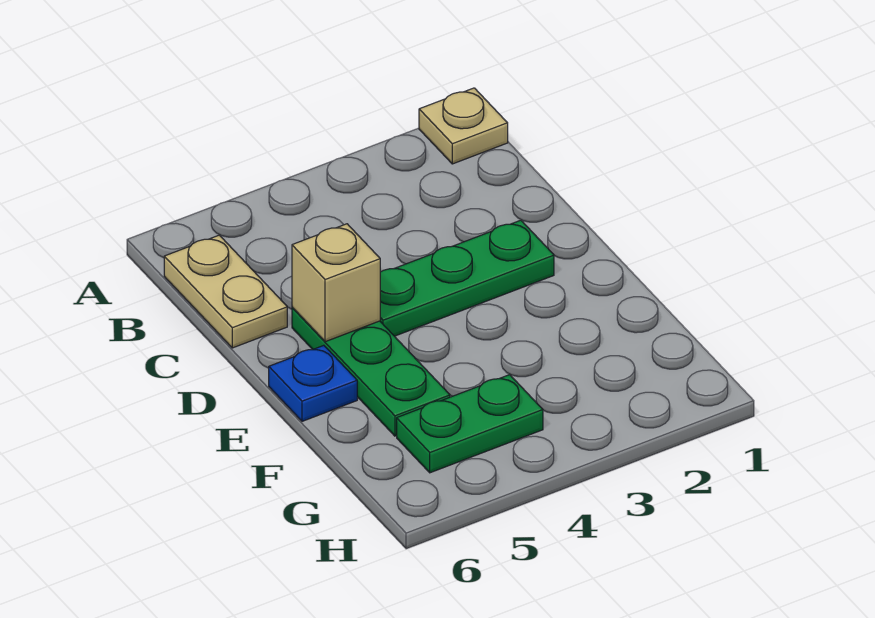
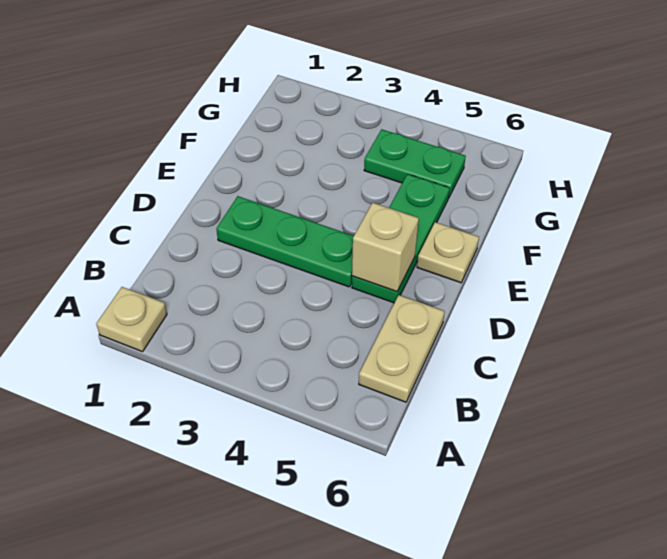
blue plate E6 level 1 -> tan plate E6 level 1

